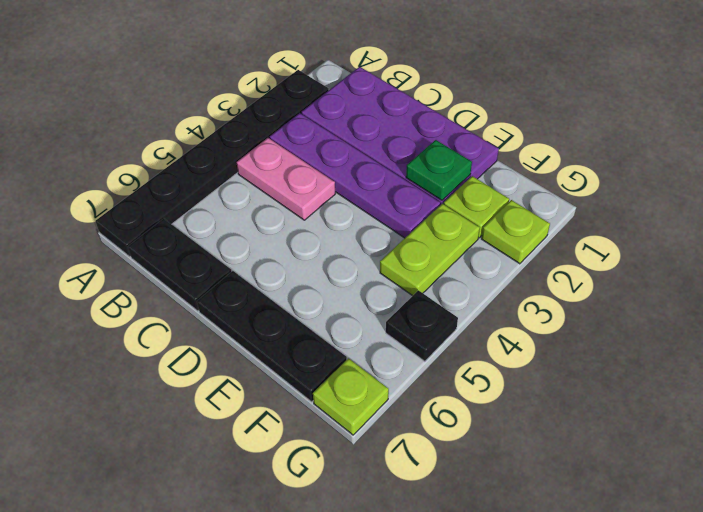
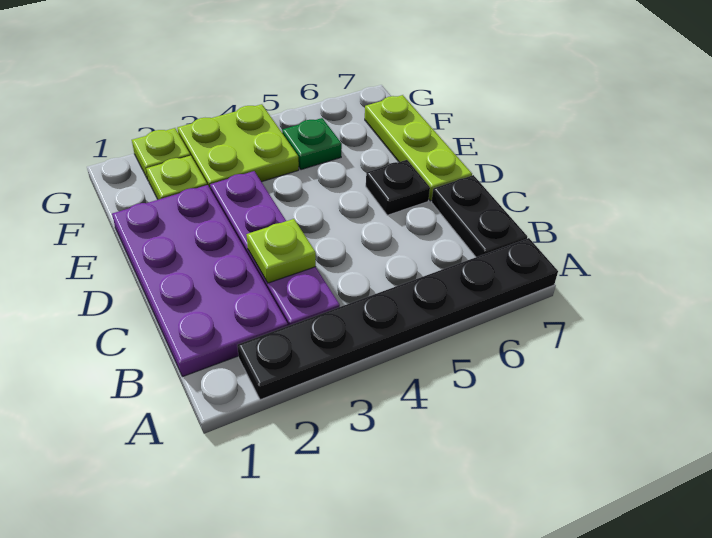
pink plate B4:C4 level 1 -> none
black plate D7:F7 level 1 -> lime plate D7:F7 level 1
green plate E2 level 2 -> green plate F5 level 1
lime plate F3:F4 level 1 -> lime plate F3:G4 level 1
black plate G5 level 1 -> black plate D6 level 1
lime plate G7 level 1 -> lime plate C3 level 2

